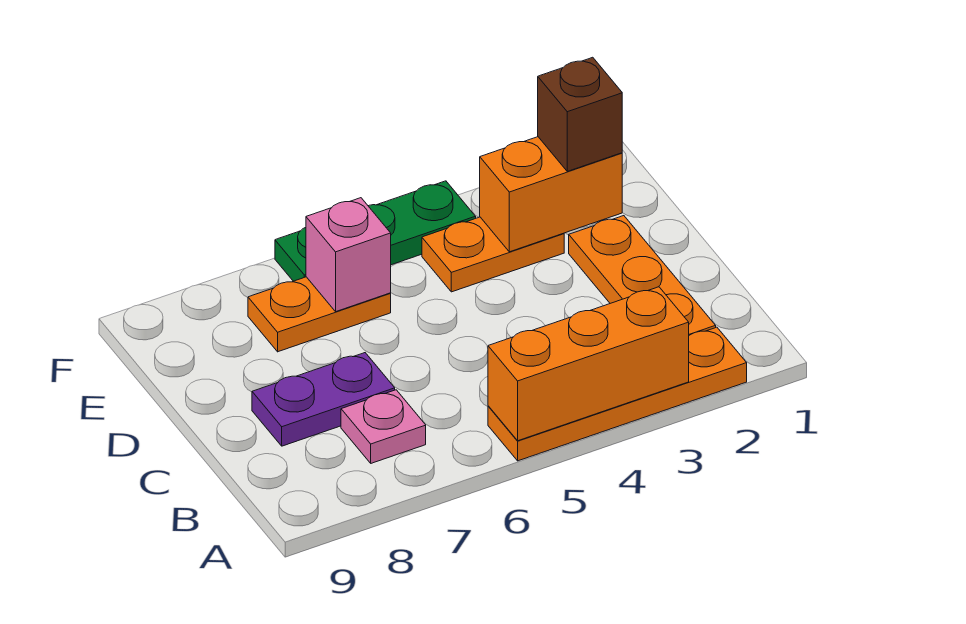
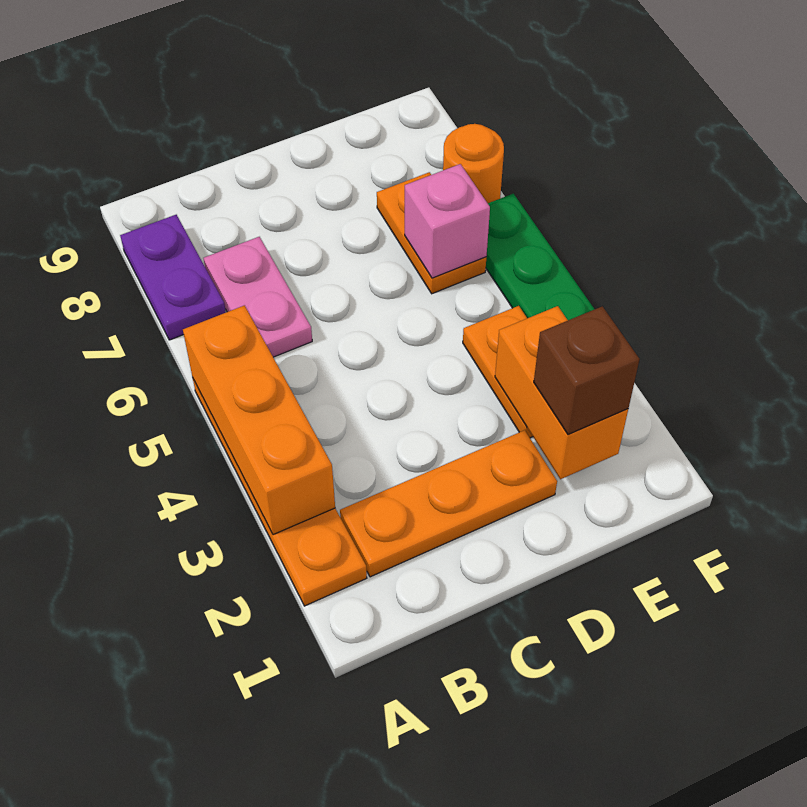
pink plate B7 level 1 -> pink plate B6:B7 level 1
purple plate C7:C8 level 1 -> purple plate A7:A8 level 1
none -> orange round brick F7 level 1

